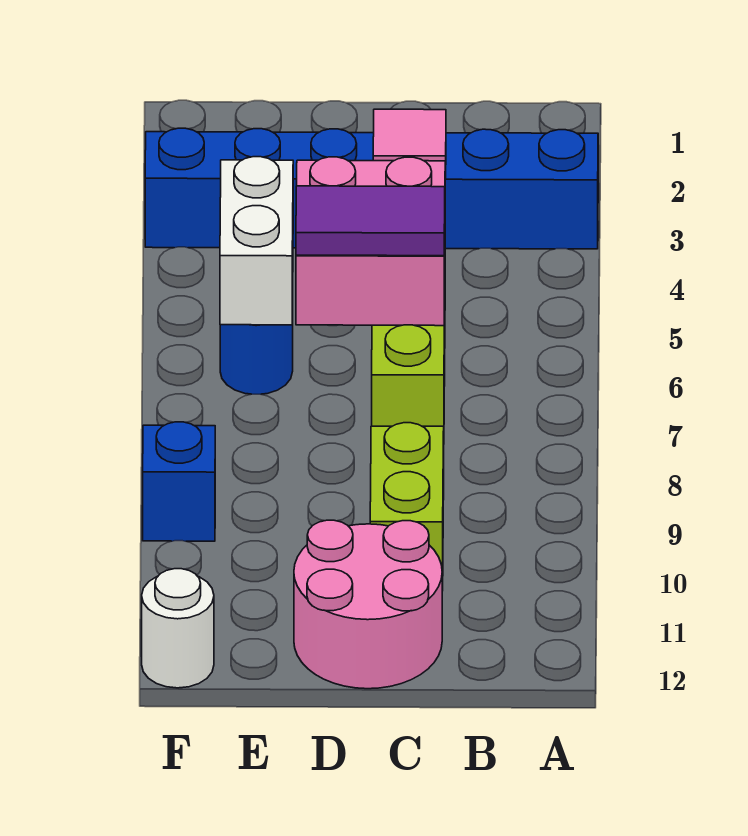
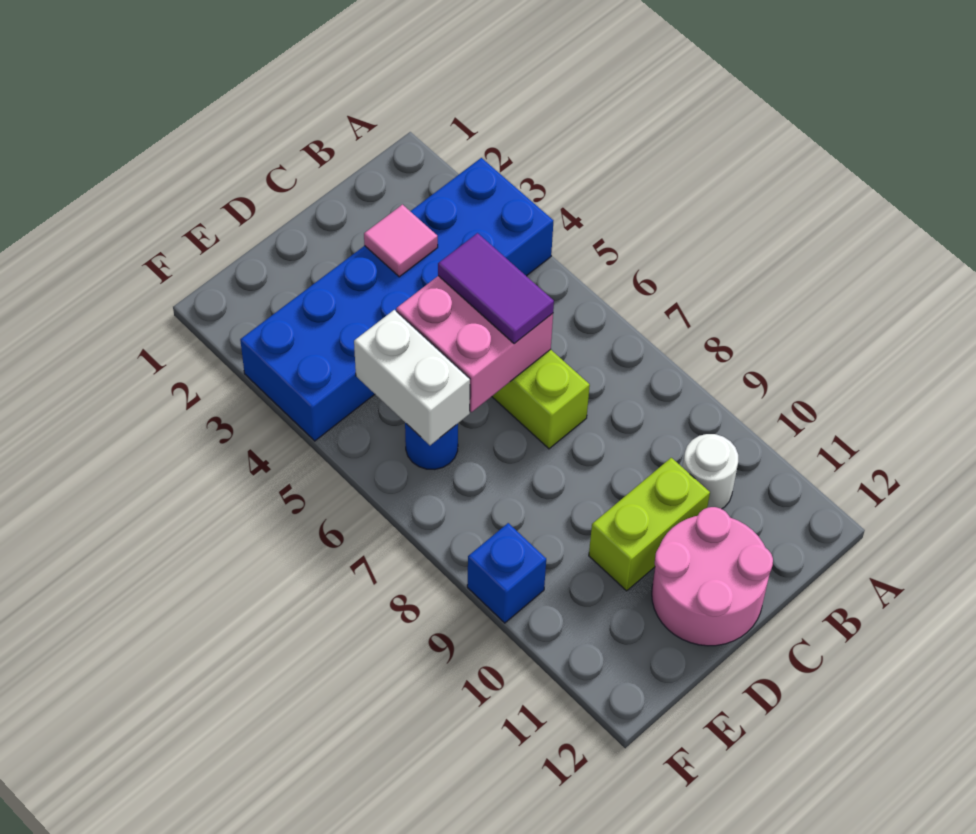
blue brick A3:F3 level 1 -> blue brick A3:F4 level 1
purple tile C6:D6 level 3 -> purple tile C5:C6 level 3
lime brick C9:C10 level 1 -> lime brick C10:D10 level 1
white round brick F12 level 1 -> white round brick B10 level 1

